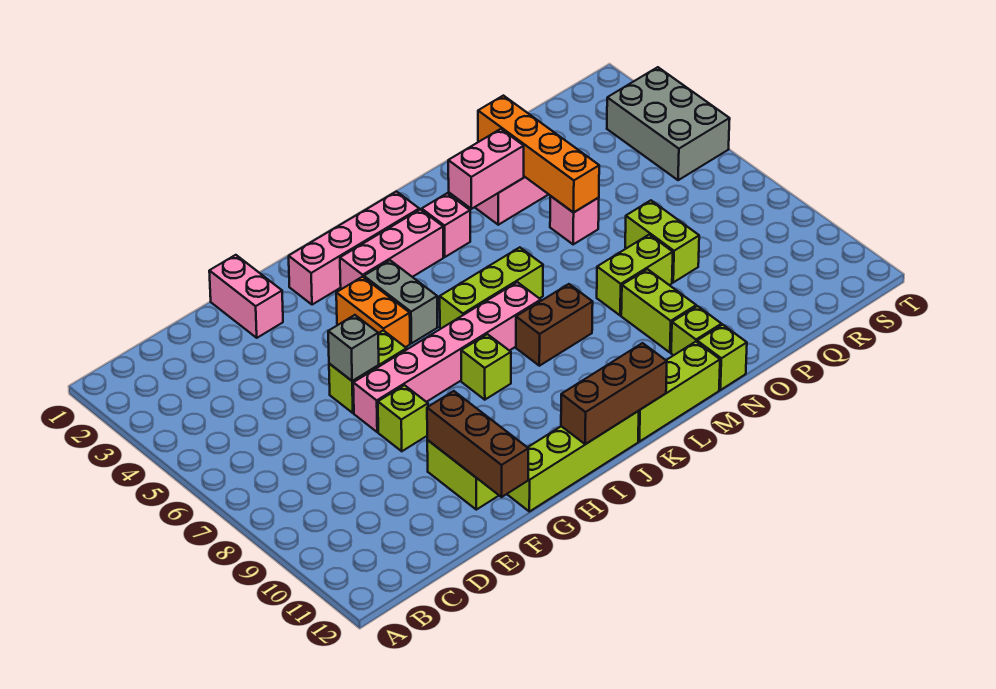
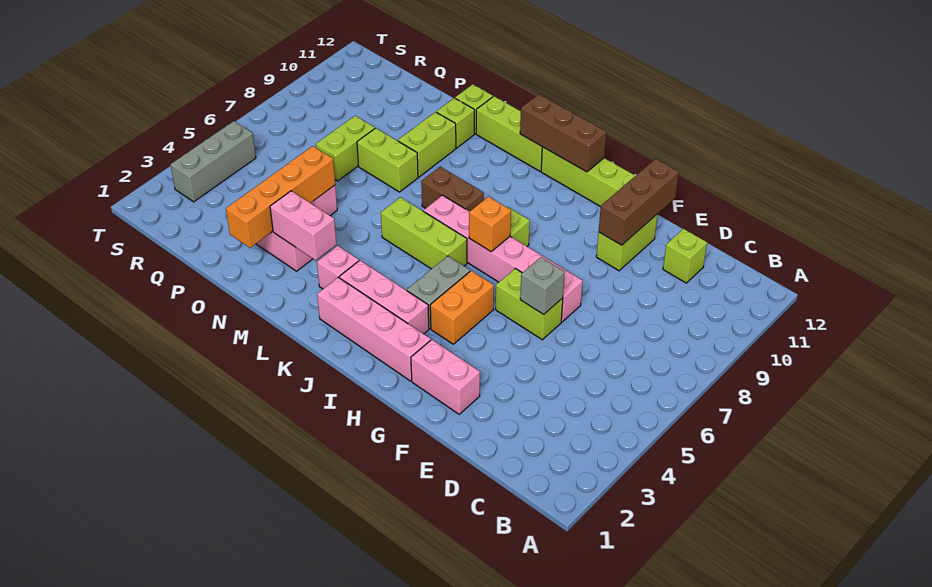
pink brick F1:F2 level 1 -> pink brick F2:G2 level 1
lime brick F8 level 1 -> lime brick D11 level 1
none -> orange brick I7 level 2
grey brick S3:T5 level 1 -> grey brick S3:S5 level 1

